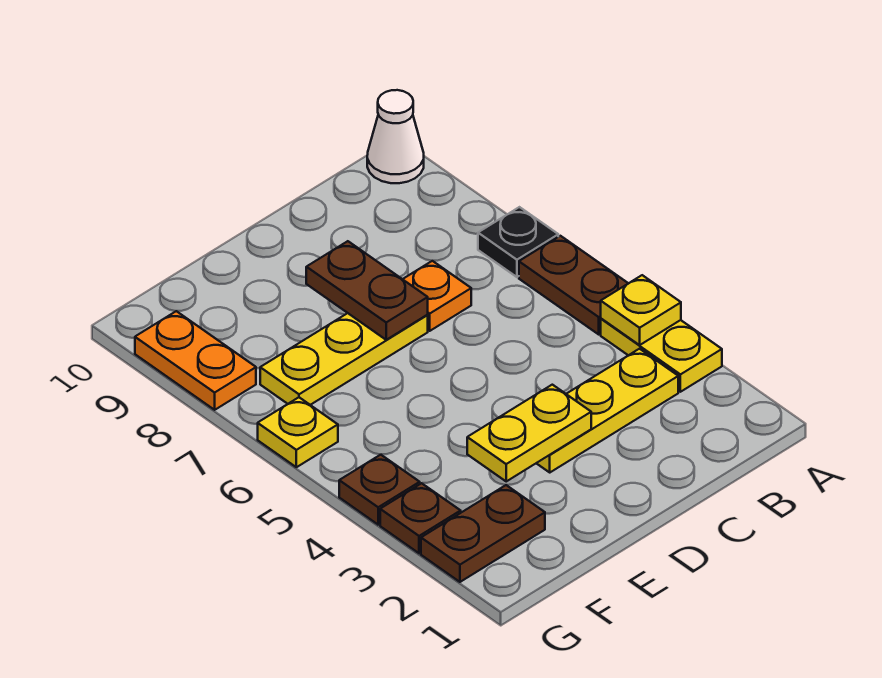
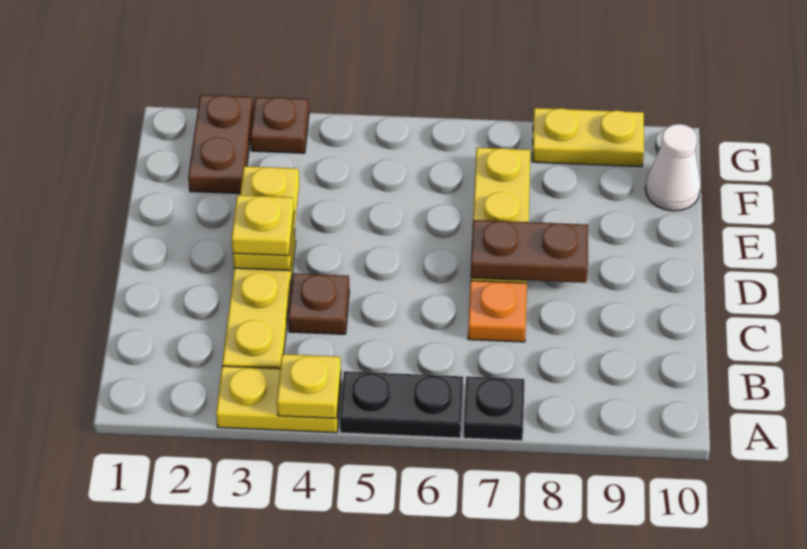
brown plate A5:A6 level 1 -> black plate A5:A6 level 1
white cone A10 level 1 -> white cone F10 level 1
brown plate G4 level 1 -> brown plate C4 level 1
yellow plate G6 level 1 -> yellow plate D3 level 3
orange plate G8:G9 level 1 -> yellow plate G8:G9 level 1

